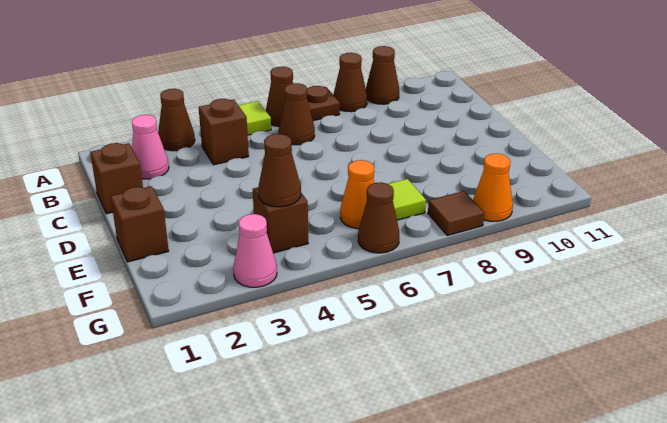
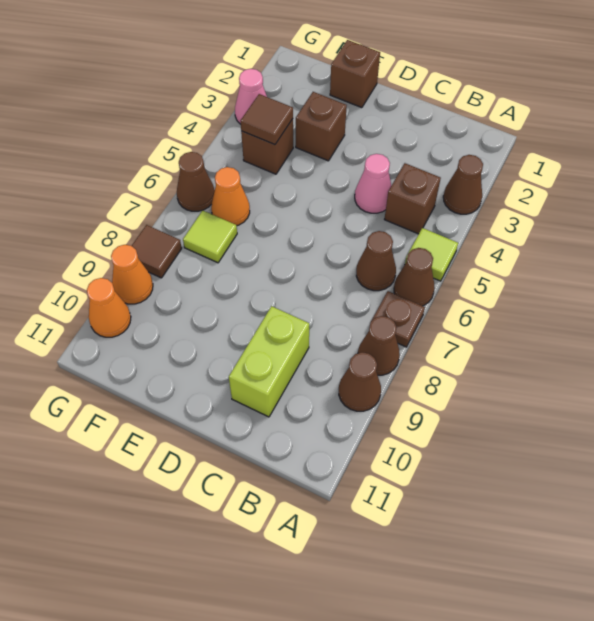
pink cone B2 level 1 -> pink cone C4 level 1
brown brick C1 level 1 -> brown brick E3 level 1
none -> lime brick C9:C10 level 1
brown cone F4 level 2 -> brown tile F4 level 2
none -> orange cone G10 level 1

